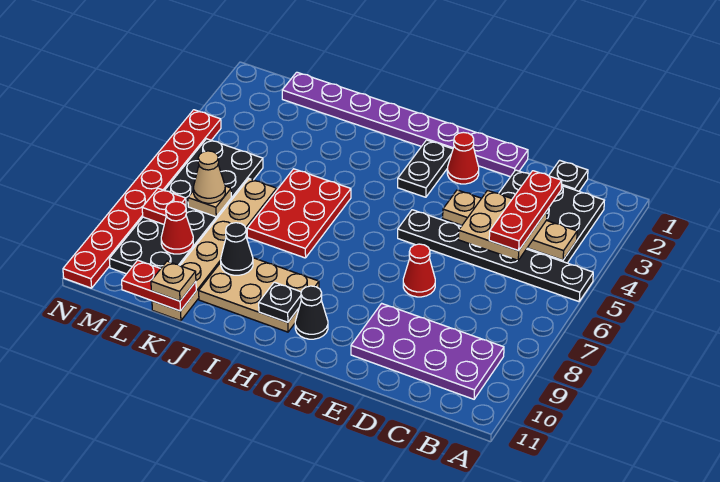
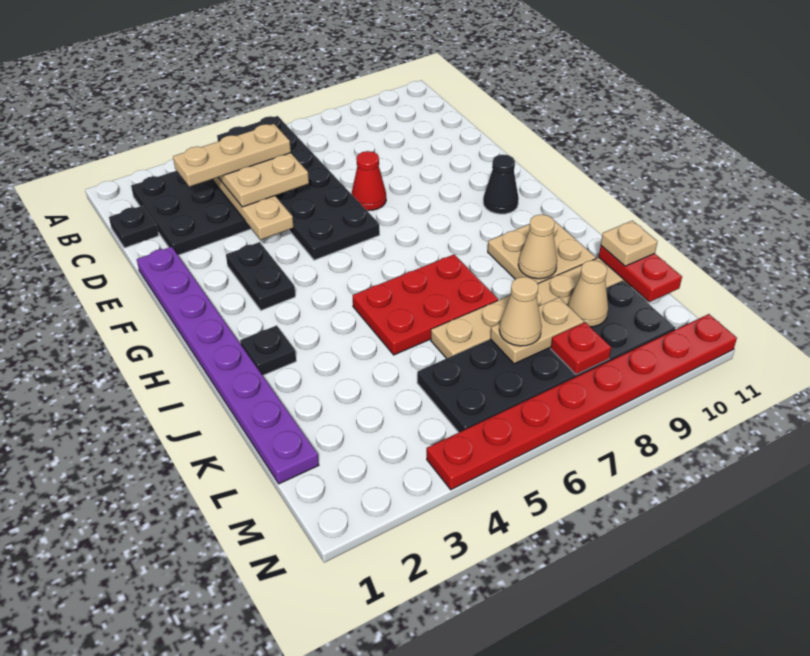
black plate A5:F5 level 1 -> black plate A5:F6 level 1
purple plate B9:E10 level 1 -> none
red plate C3:C5 level 4 -> tan plate C3:C5 level 4
red cone F2 level 1 -> none
black plate G2:G3 level 1 -> black plate F3:G3 level 1
tan plate H9:J10 level 1 -> tan plate I9:J10 level 1
black plate H10 level 2 -> black plate I2 level 1
black cone J9 level 2 -> tan cone J9 level 2
tan plate L7 level 2 -> tan plate L7:L8 level 2
red cone L9 level 2 -> tan cone L9 level 2

